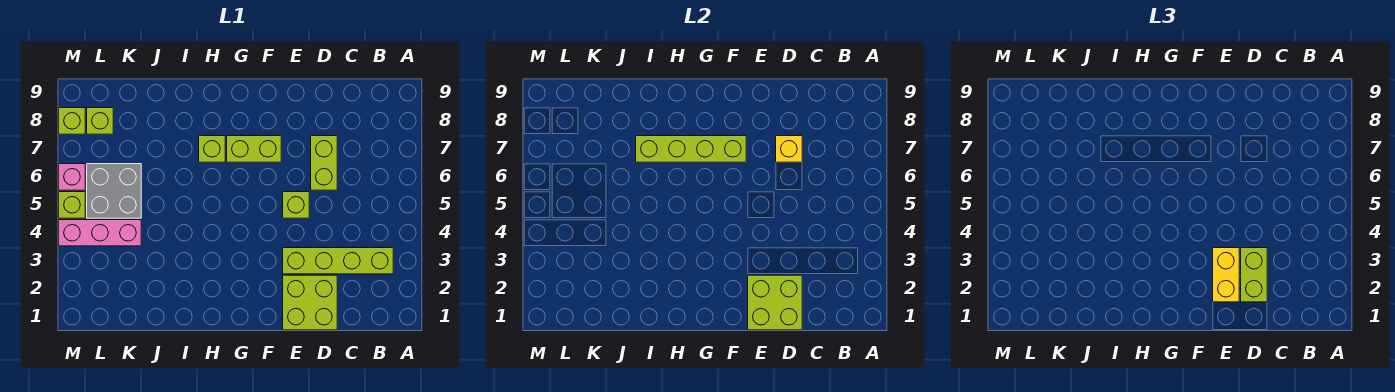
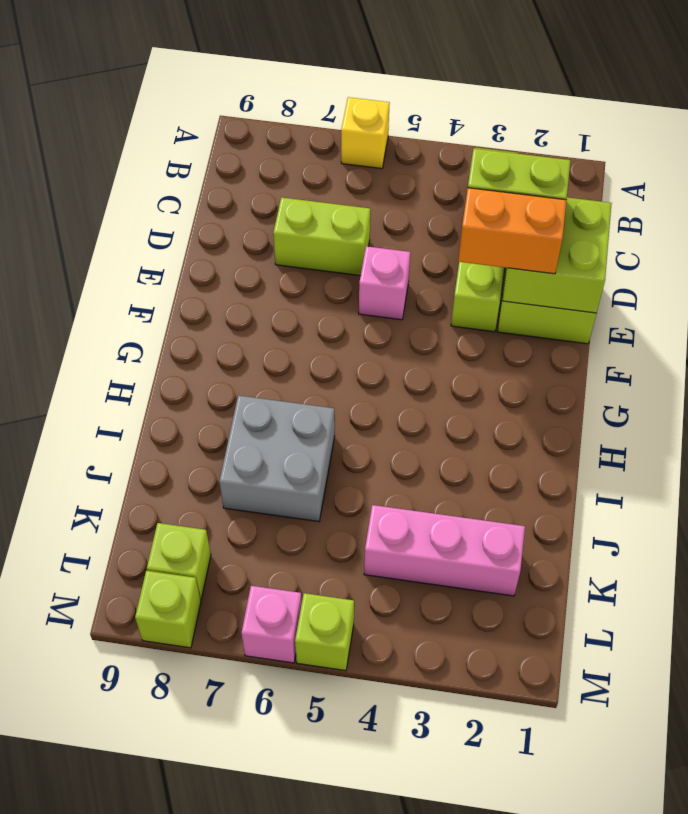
yellow brick D7 level 2 -> yellow brick A6 level 1
yellow brick E2:E3 level 3 -> orange brick E2:E3 level 3
lime brick E5 level 1 -> pink brick E5 level 1
lime brick F7:G7 level 1 -> none
lime brick F7:I7 level 2 -> none
lime brick H7 level 1 -> none
pink brick K4:M4 level 1 -> pink brick K2:K4 level 1
grey brick K5:L6 level 1 -> grey brick I6:J7 level 1

